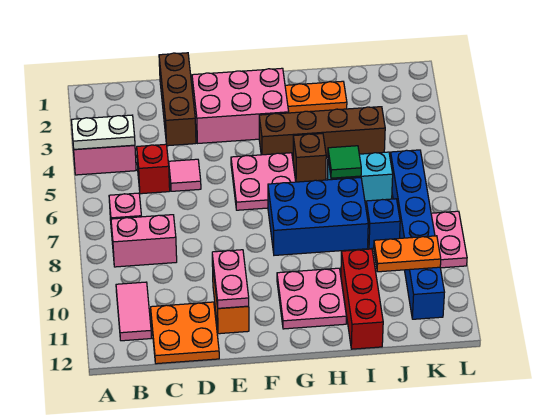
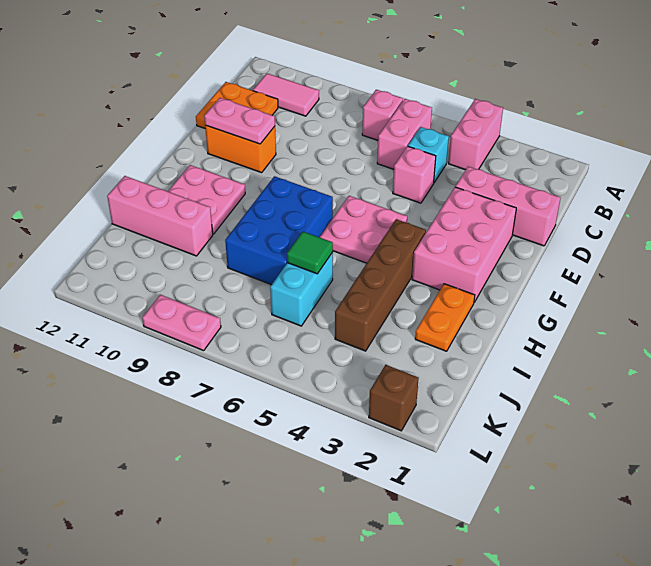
white plate A4:B4 level 2 -> none
pink brick B8:C8 level 1 -> pink brick B6:C6 level 1
red brick C5 level 1 -> cyan brick C5 level 1
brown brick D1:D3 level 1 -> pink brick D1:D3 level 1
pink tile D5 level 1 -> pink brick D5 level 1
brown brick H5 level 1 -> brown brick L2 level 1
red brick I10:I12 level 1 -> pink brick I10:I12 level 1
blue brick J8 level 1 -> none
orange plate J10:K10 level 2 -> none
blue brick K6:K11 level 1 -> none

